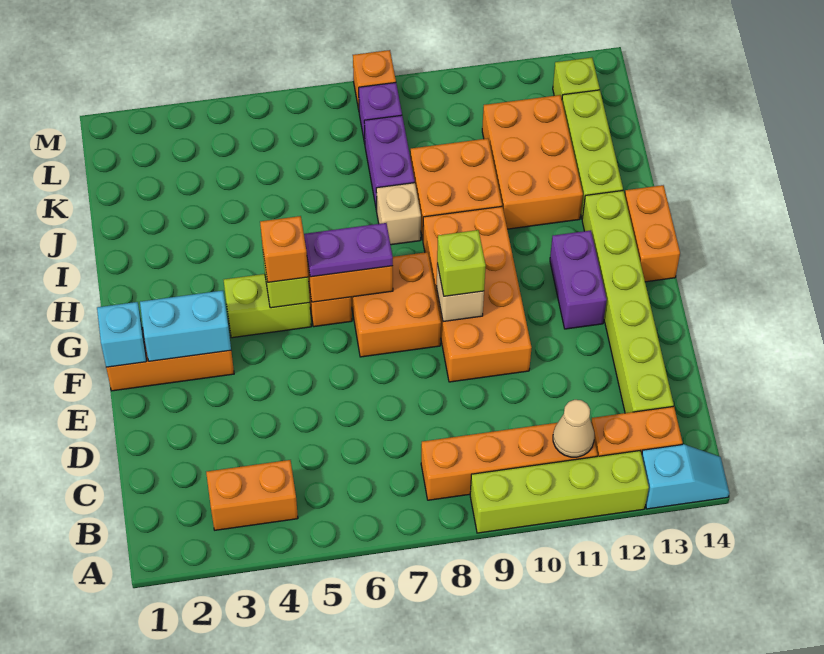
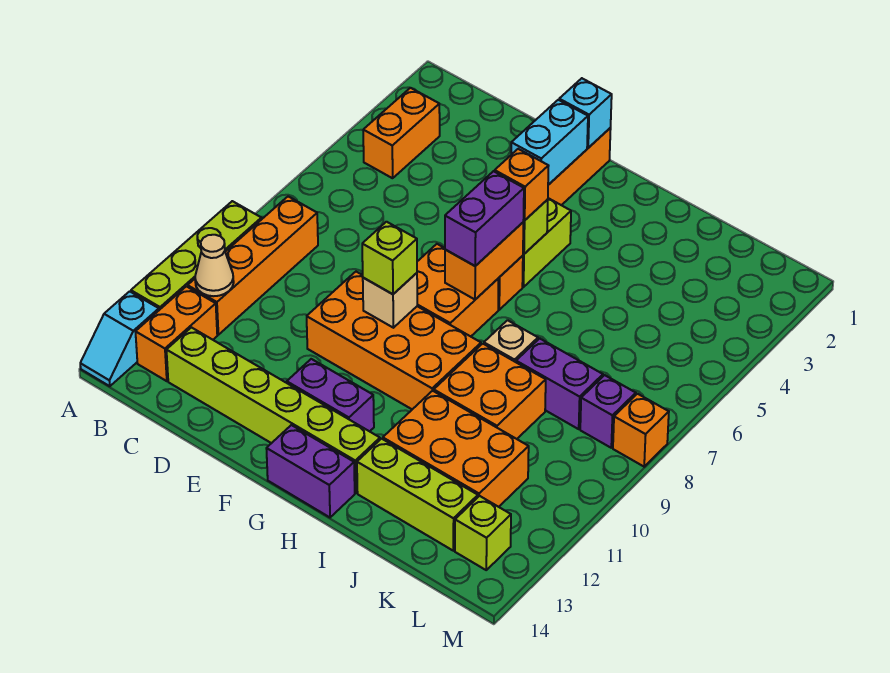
purple plate G6:G7 level 3 -> purple brick G6:G7 level 3
orange brick G14:H14 level 1 -> purple brick G14:H14 level 1

